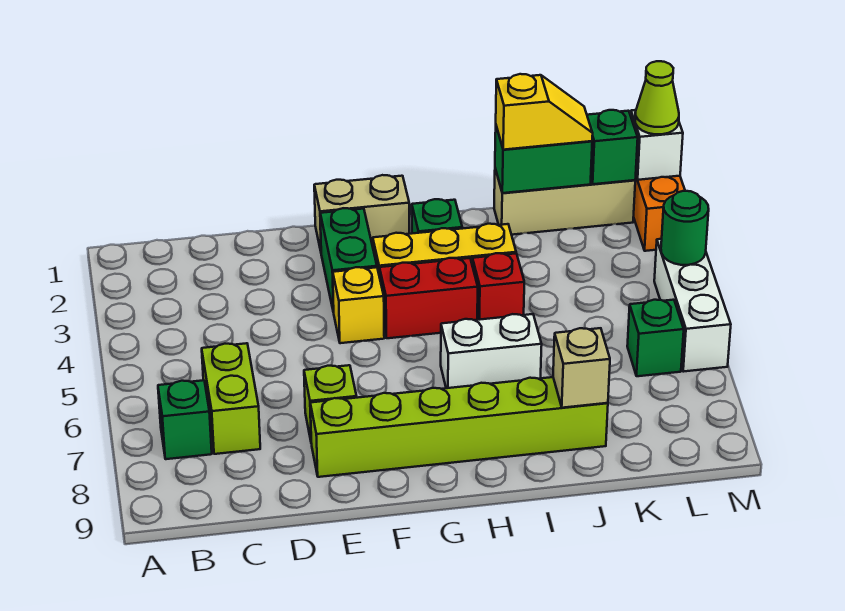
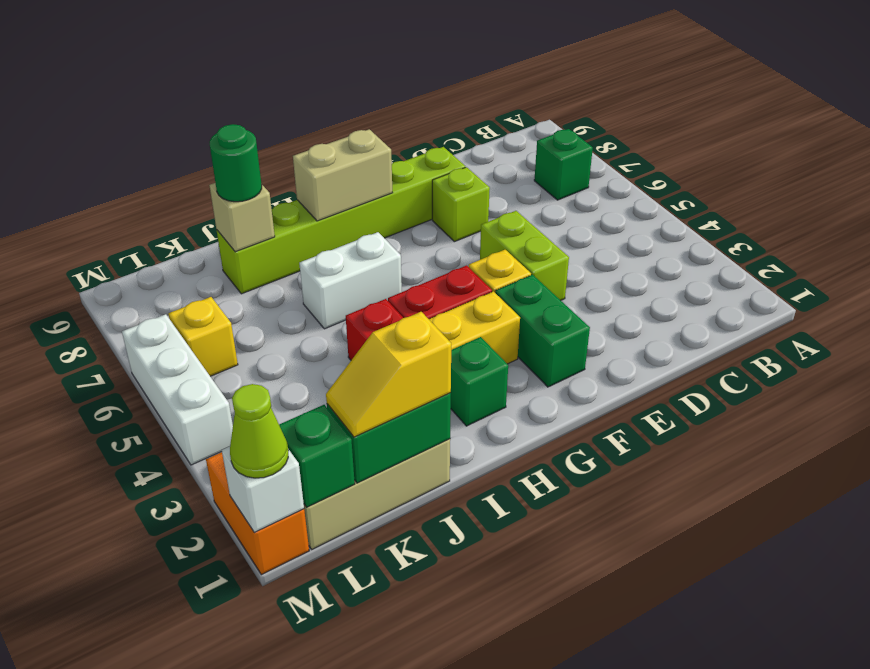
lime brick C6:C7 level 1 -> lime brick E4:E5 level 1
tan brick F1:G1 level 1 -> tan brick G8:H8 level 2
green brick L6 level 1 -> yellow brick L6 level 1
green round brick M4 level 2 -> green round brick J8 level 3

